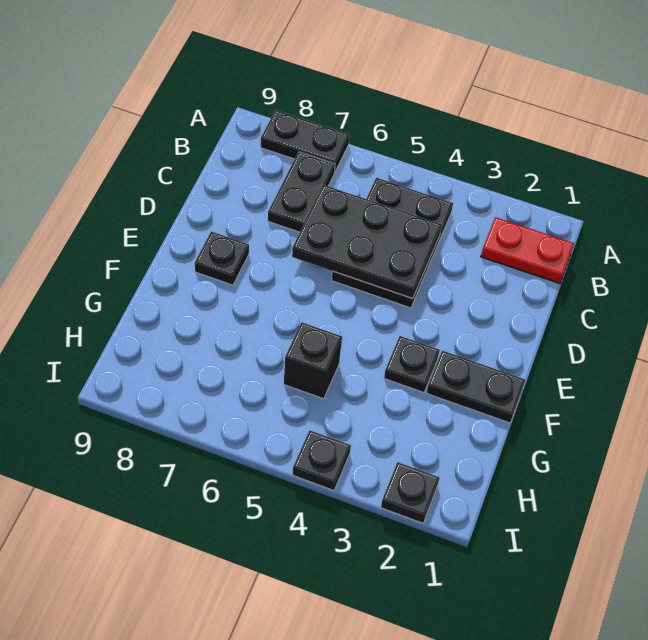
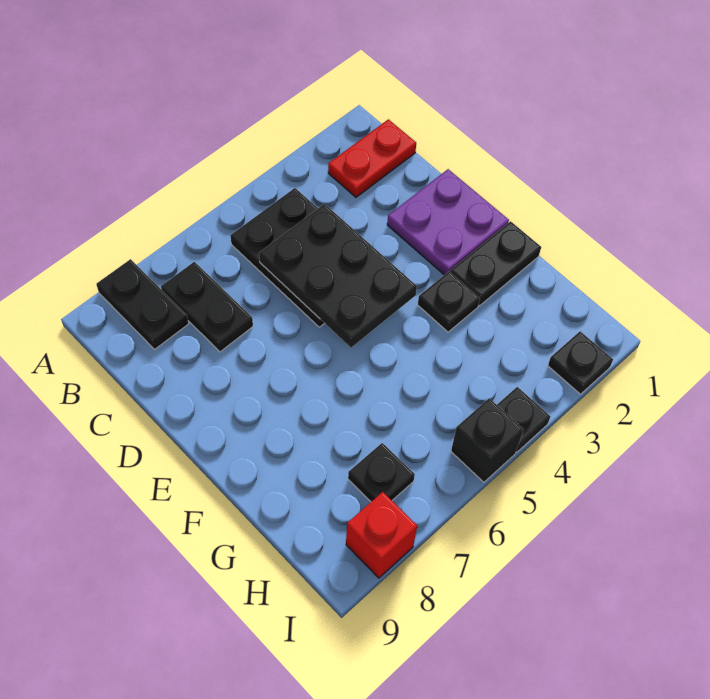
black plate A7:A8 level 1 -> black plate A8:B8 level 1
black plate C4:D6 level 2 -> black plate C4:E5 level 2
none -> purple plate D1:E2 level 1
black plate E8 level 1 -> black plate H7 level 1
black brick G5 level 1 -> black brick I5 level 1
none -> red brick I8 level 1

